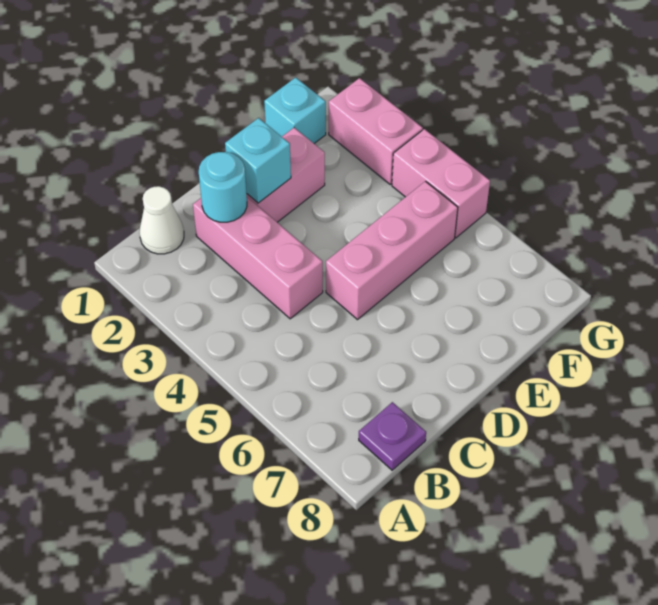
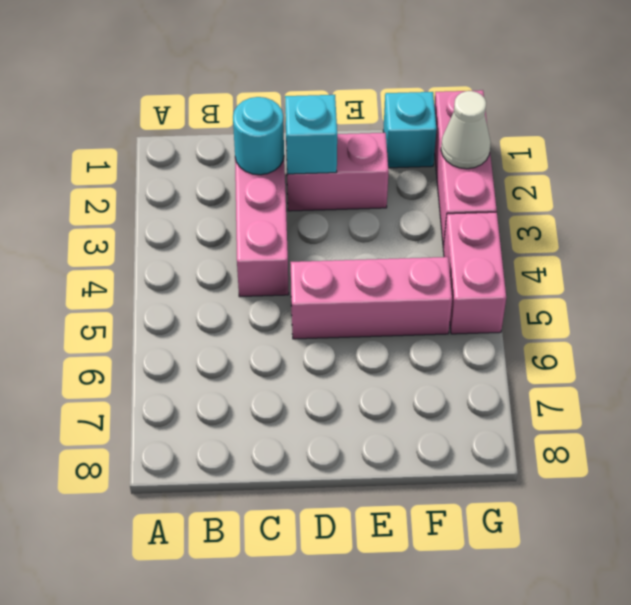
white cone B1 level 1 -> white cone G2 level 2
purple plate B8 level 1 -> none
pink brick G2:G3 level 1 -> pink brick G1:G3 level 1

